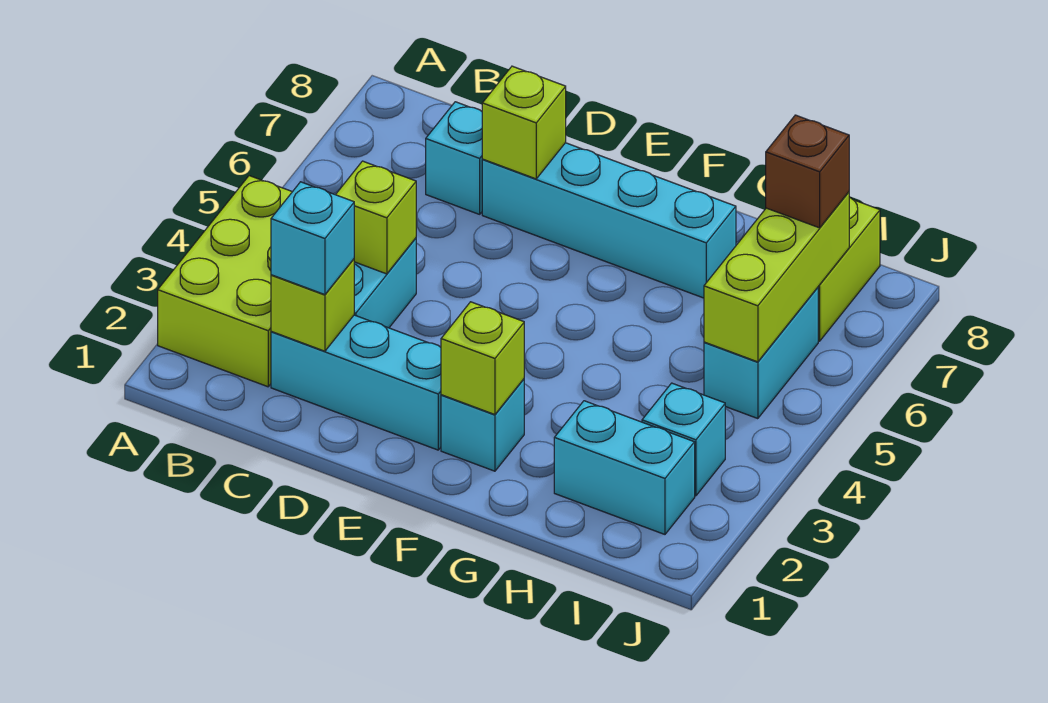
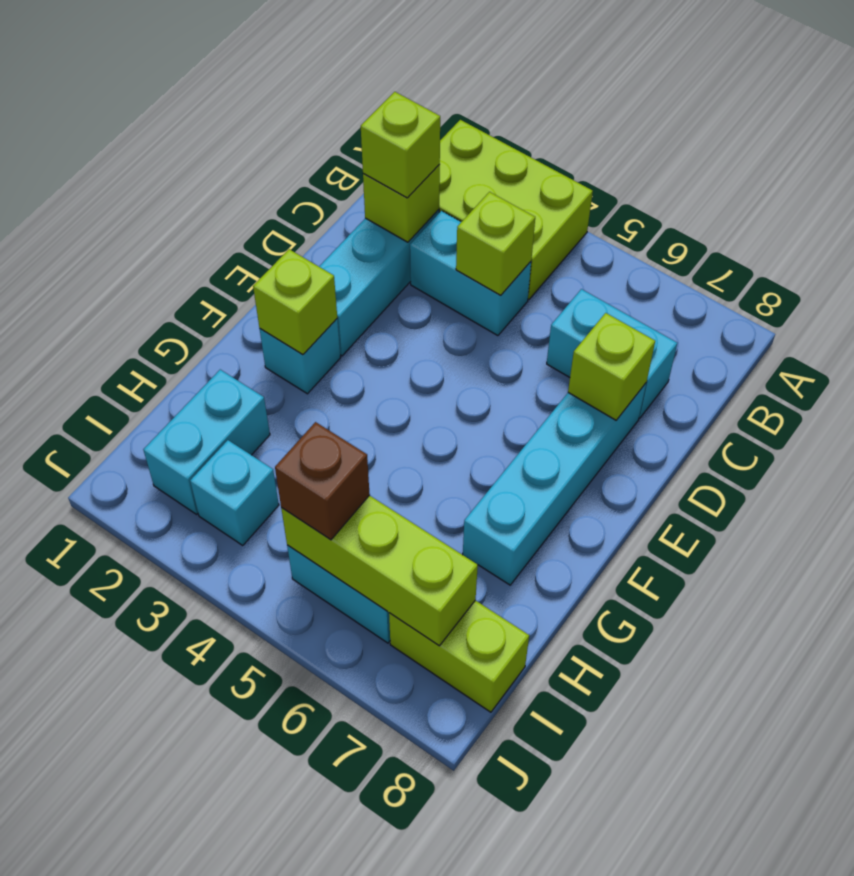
cyan brick C2 level 3 -> lime brick C2 level 3
cyan brick C7 level 1 -> cyan brick C6:C7 level 1
brown brick I7 level 3 -> brown brick I5 level 3

